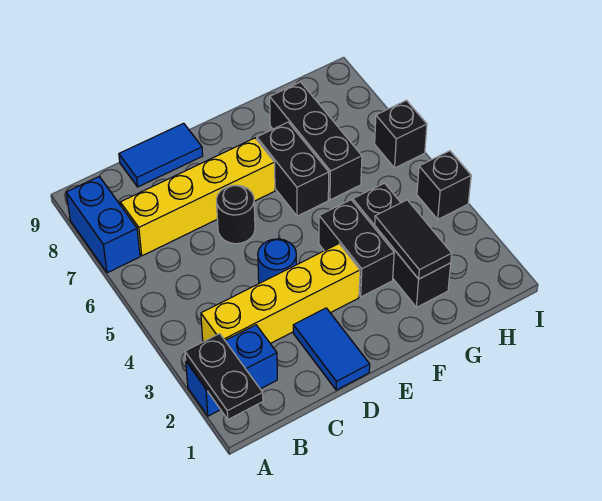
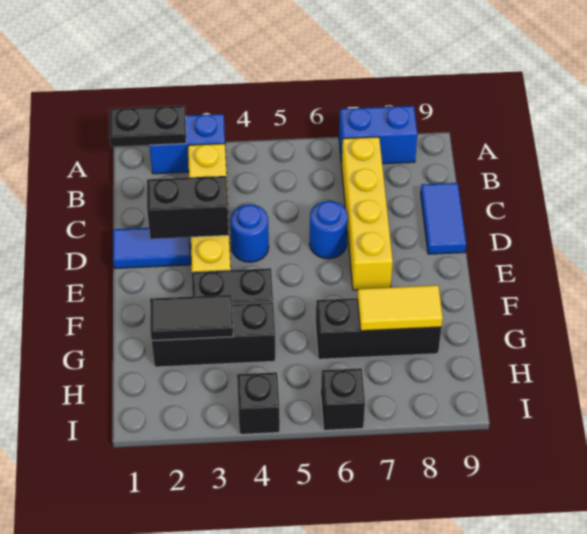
blue brick A2:B2 level 1 -> blue brick A2:A3 level 1
black round brick D6 level 1 -> blue round brick D6 level 1
black brick F6:F7 level 1 -> black brick D2:D3 level 2
none -> yellow tile G7:G8 level 2

